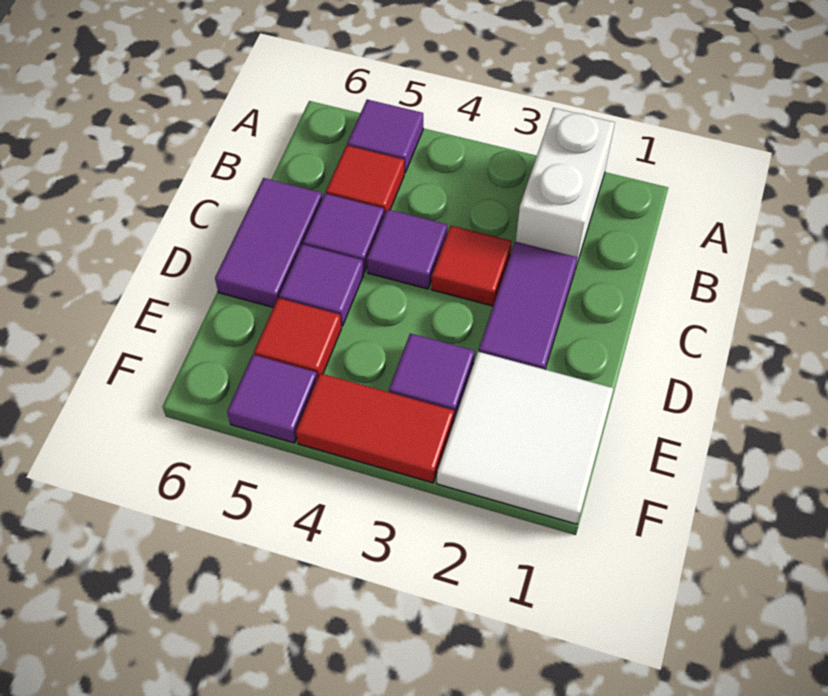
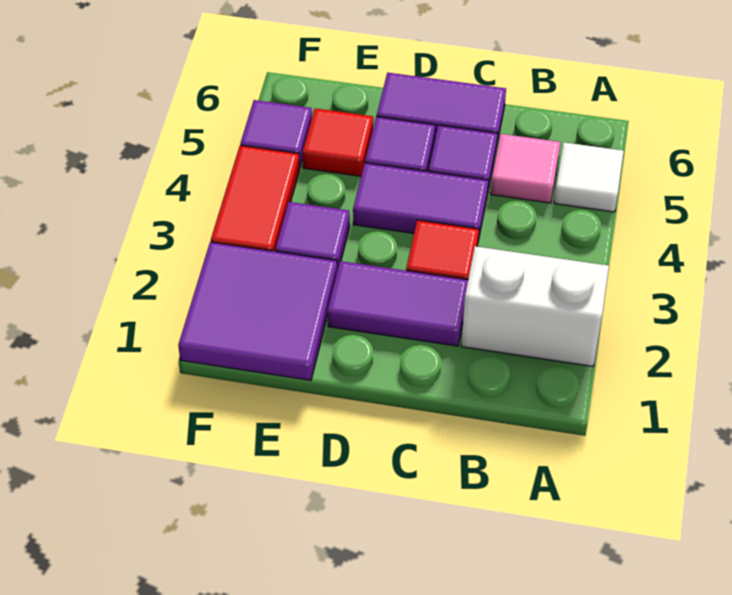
purple tile A5 level 1 -> white tile A5 level 1
red tile B5 level 1 -> pink tile B5 level 1
purple tile C4 level 1 -> purple tile C4:D4 level 1
white tile E1:F2 level 1 -> purple tile E1:F2 level 1

